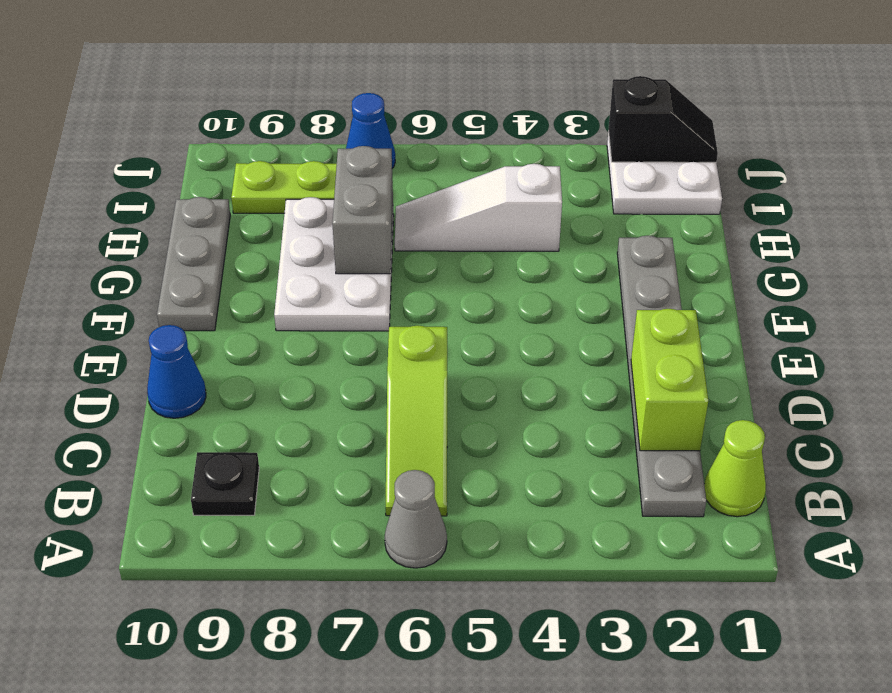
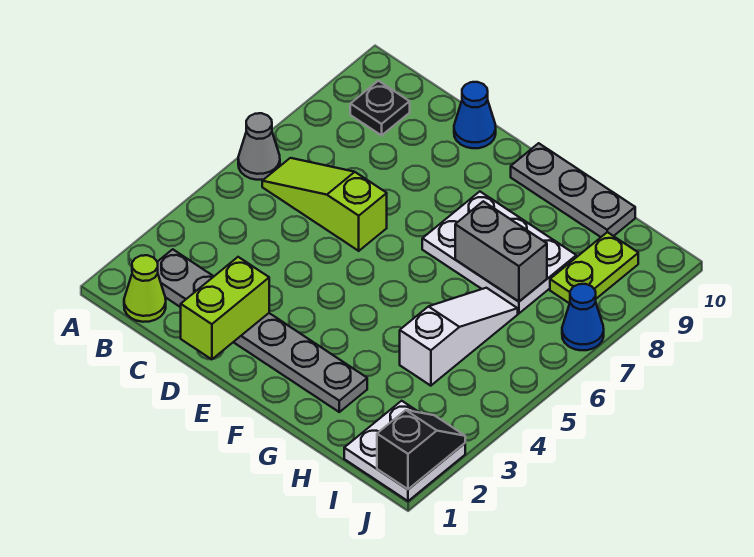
lime brick C2:D2 level 2 -> lime brick D1:D2 level 2
black slope J1:J2 level 2 top 2 -> black slope J1:J2 level 2 top 1

